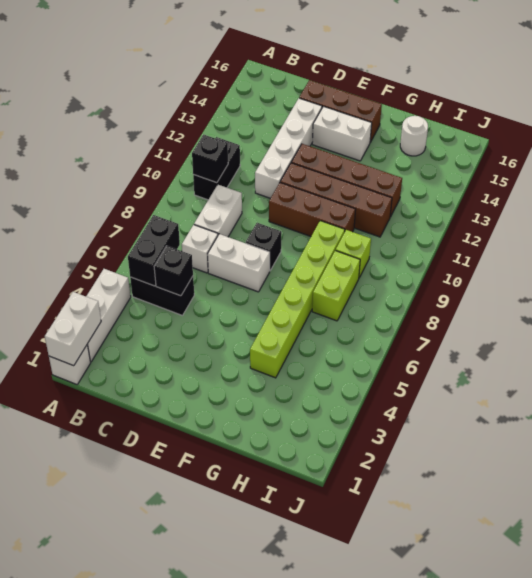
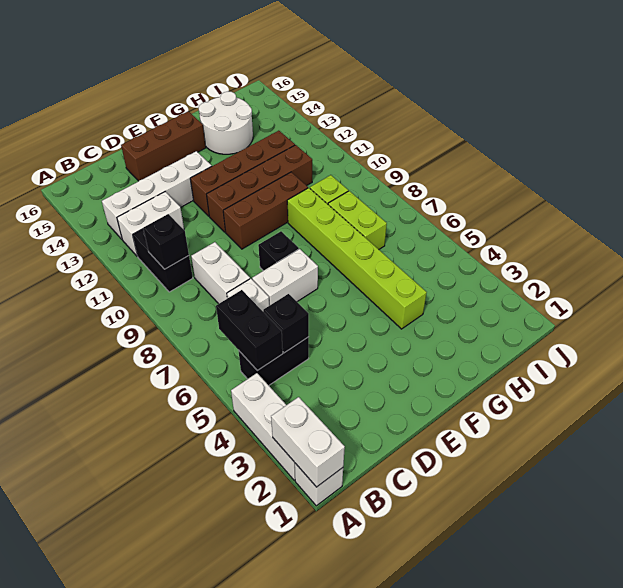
white brick D11:D14 level 1 -> white brick B13:E13 level 1
white brick E14:F14 level 1 -> white brick B12:C12 level 1
white round brick H15 level 1 -> white round brick G14:H15 level 1

